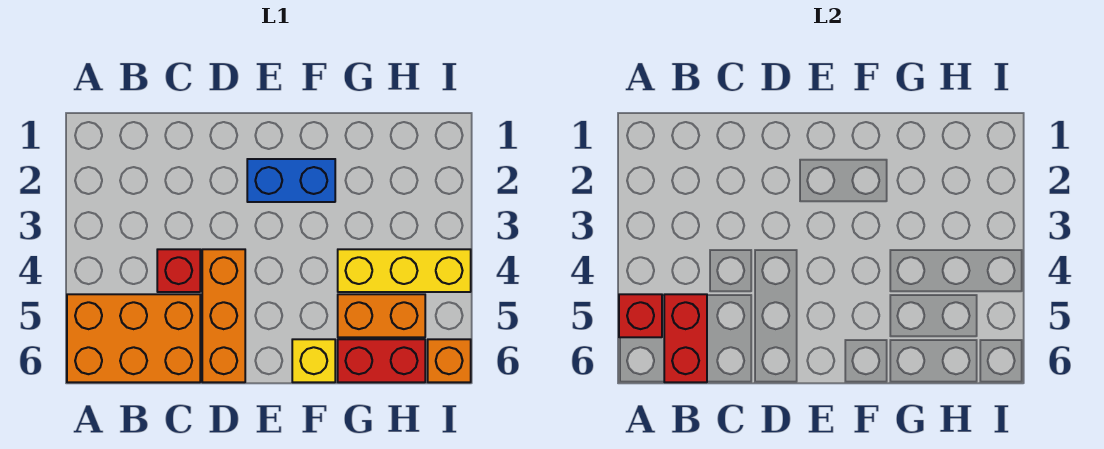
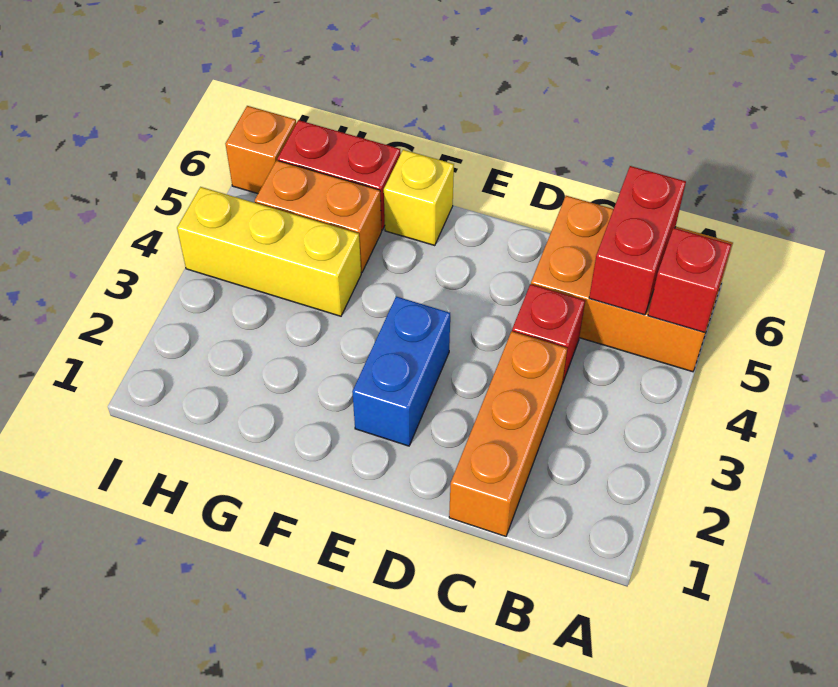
orange brick D4:D6 level 1 -> orange brick C1:C3 level 1
blue brick E2:F2 level 1 -> blue brick E2:E3 level 1

